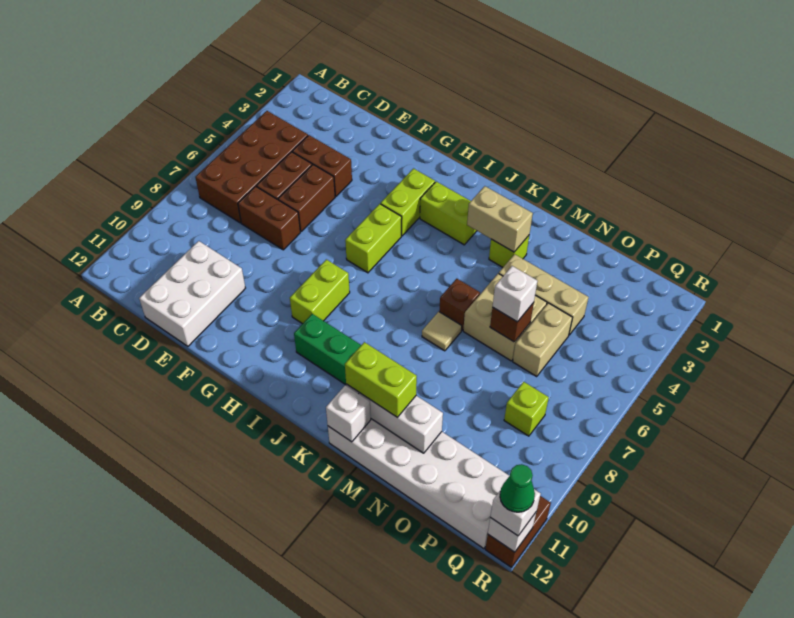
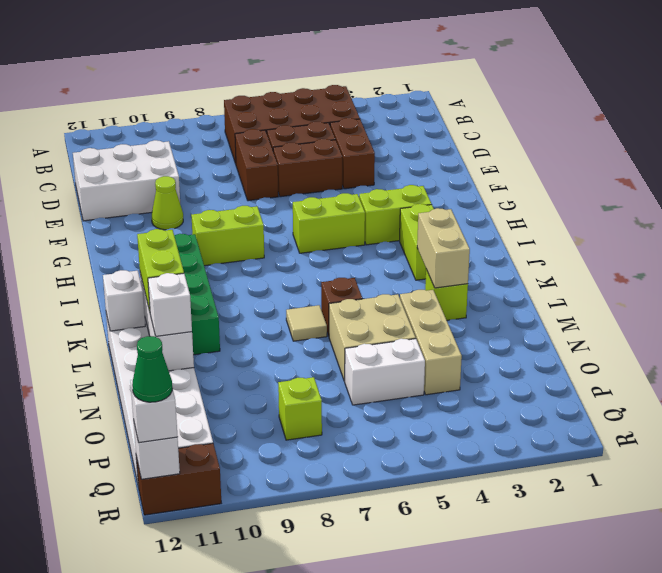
none -> lime cone F10 level 1
brown brick N6 level 2 -> none
white brick N6 level 3 -> white brick N11 level 3
tan brick O5:O6 level 1 -> white brick O5:O6 level 1

